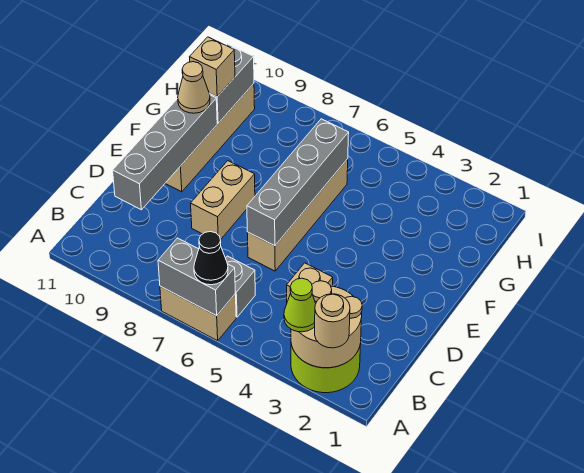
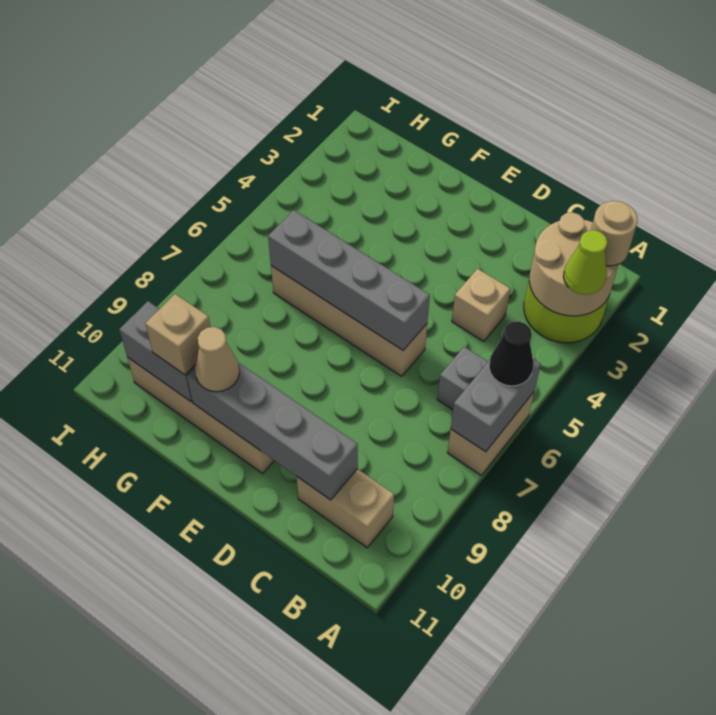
tan brick D8:E8 level 1 -> tan brick B10:C10 level 1

